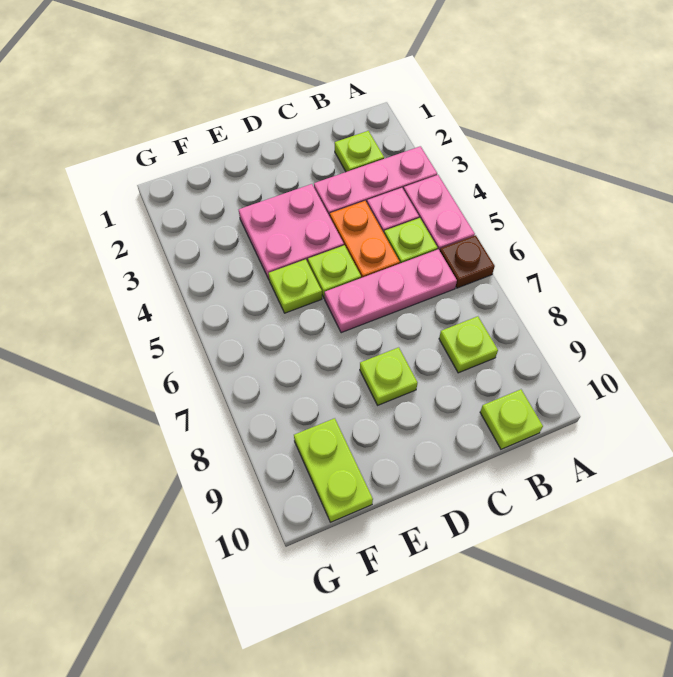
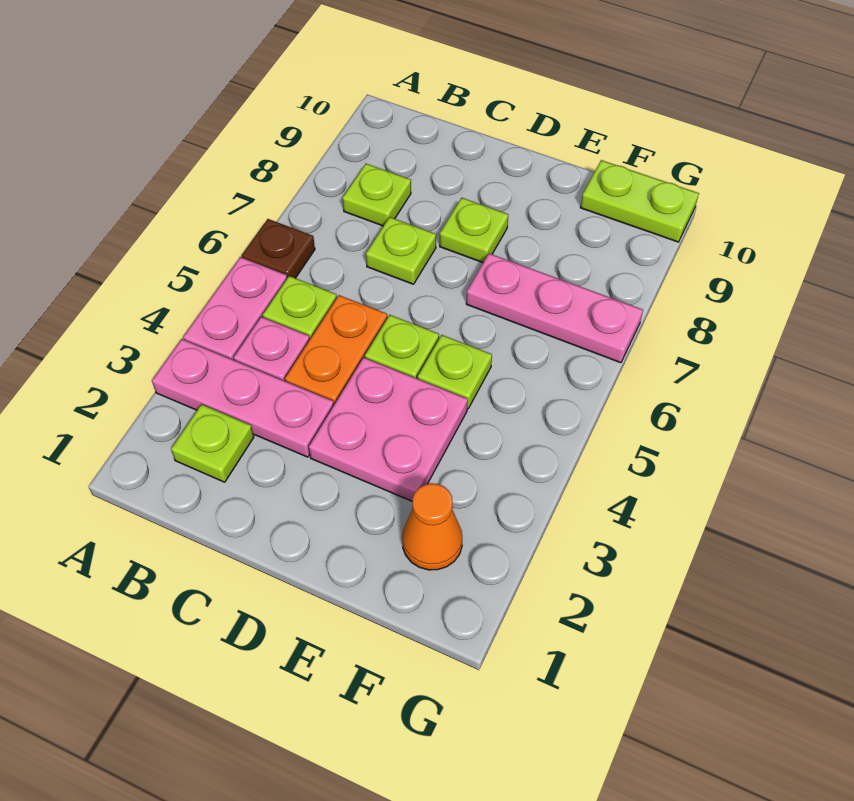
pink plate B6:D6 level 1 -> pink plate E7:G7 level 1
lime plate B10 level 1 -> lime plate C7 level 1
none -> orange cone F2 level 1
lime plate F9:F10 level 1 -> lime plate F10:G10 level 1

